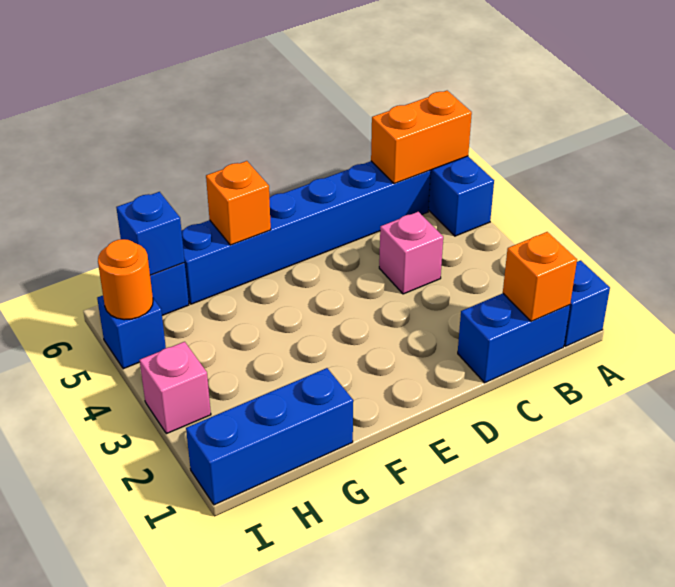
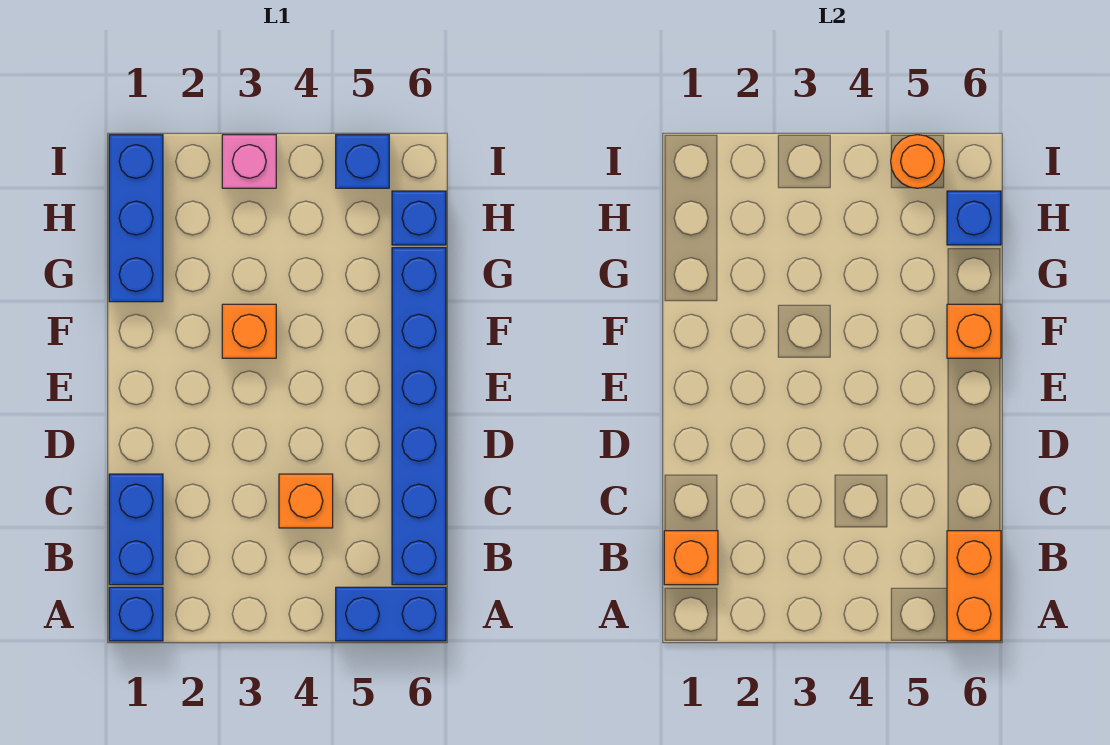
pink brick C4 level 1 -> orange brick C4 level 1
none -> orange brick F3 level 1

